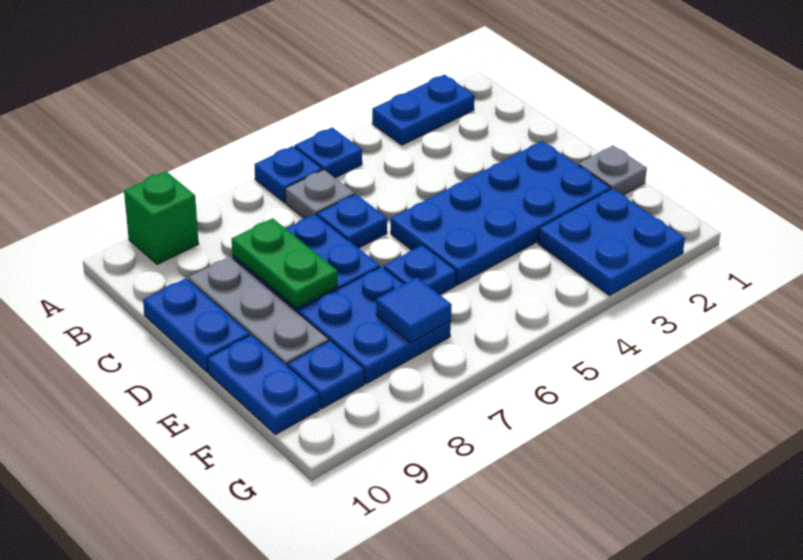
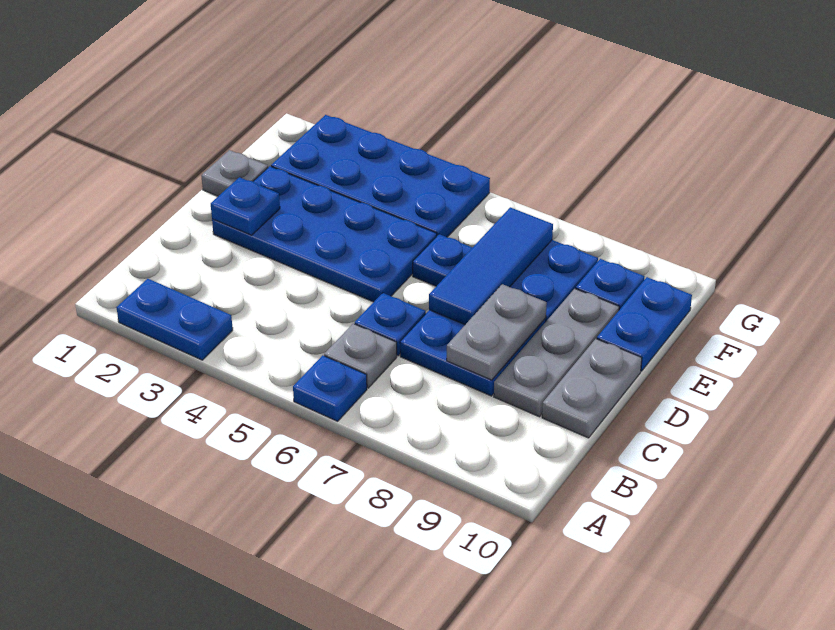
blue plate A5 level 1 -> blue plate D2 level 2
green brick A9 level 1 -> none
green plate C8:D8 level 2 -> grey plate C8:D8 level 2
blue plate C10:D10 level 1 -> grey plate C10:D10 level 1
blue plate F2:G3 level 1 -> blue plate F2:G5 level 1
blue tile F7 level 2 -> blue tile D7:F7 level 2

